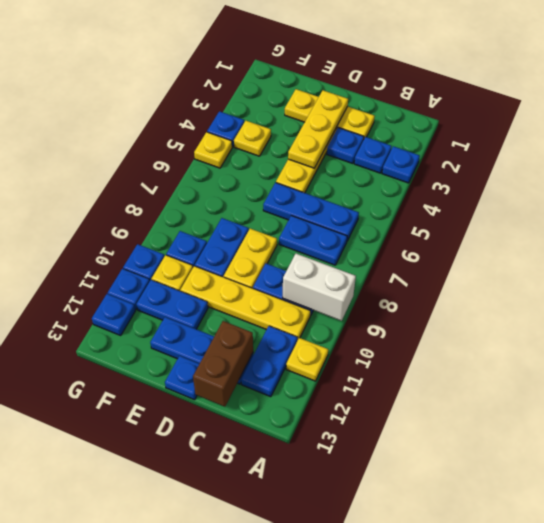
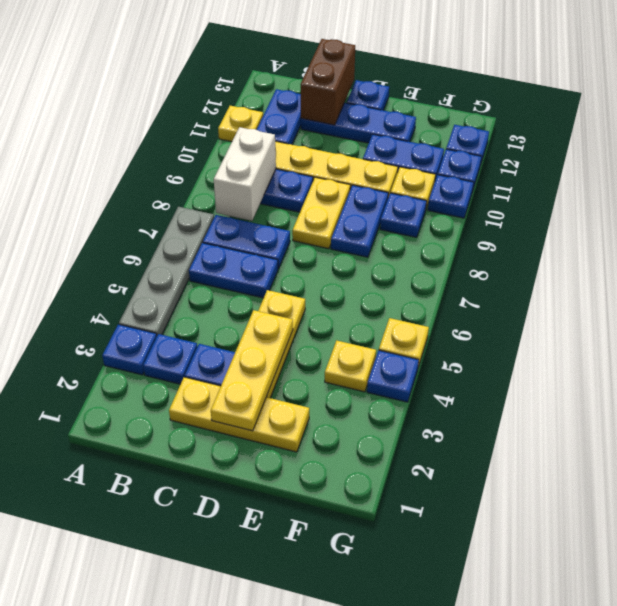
none -> grey plate A4:A7 level 1
white brick A9:B9 level 2 -> white brick B8:B9 level 2
blue plate B6:D6 level 1 -> blue plate B6:C6 level 1

